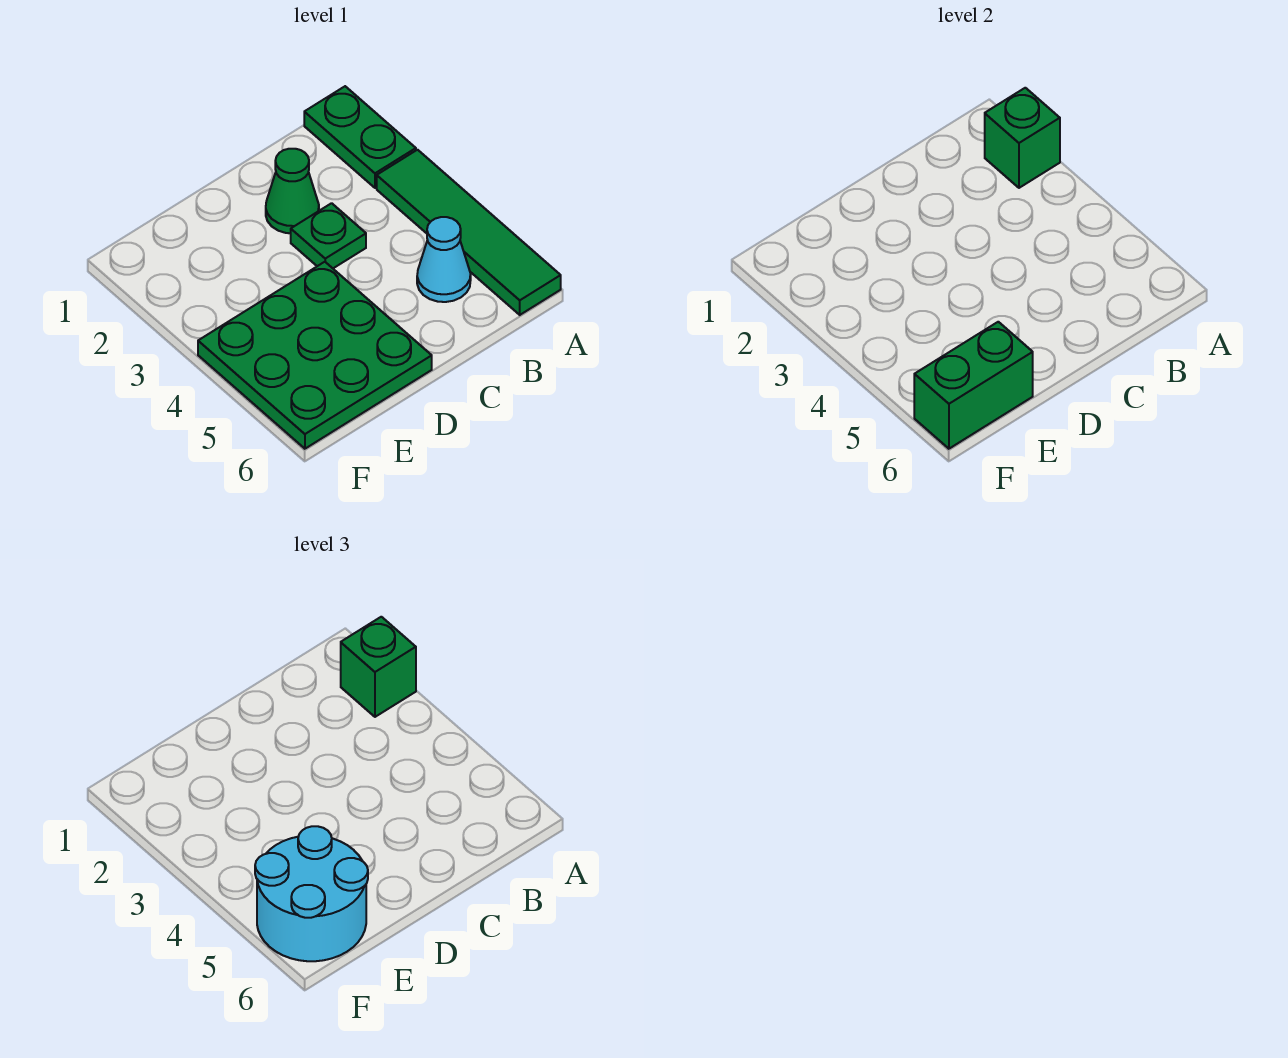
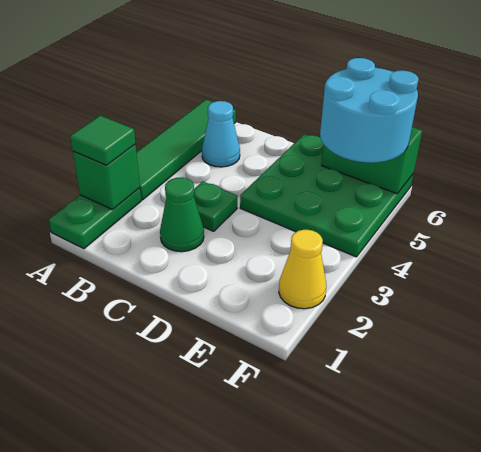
green brick A2 level 3 -> green tile A2 level 3
none -> yellow cone F2 level 1

